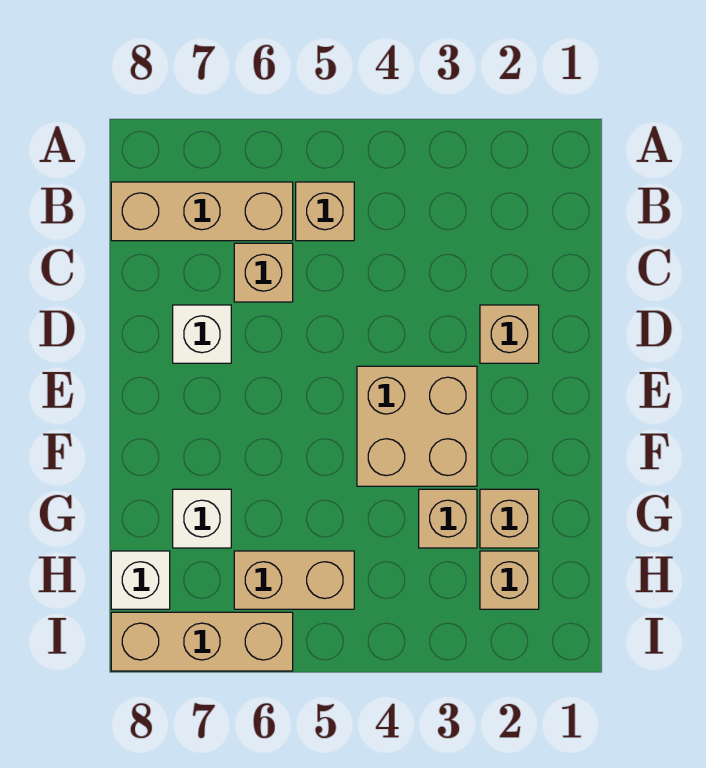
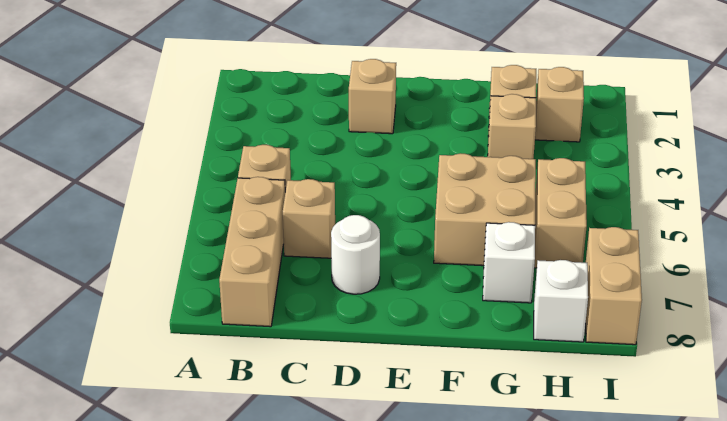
white brick D7 level 1 -> white round brick D7 level 1
tan brick E3:F4 level 1 -> tan brick F5:G6 level 1
tan brick I6:I8 level 1 -> tan brick I7:I8 level 1

